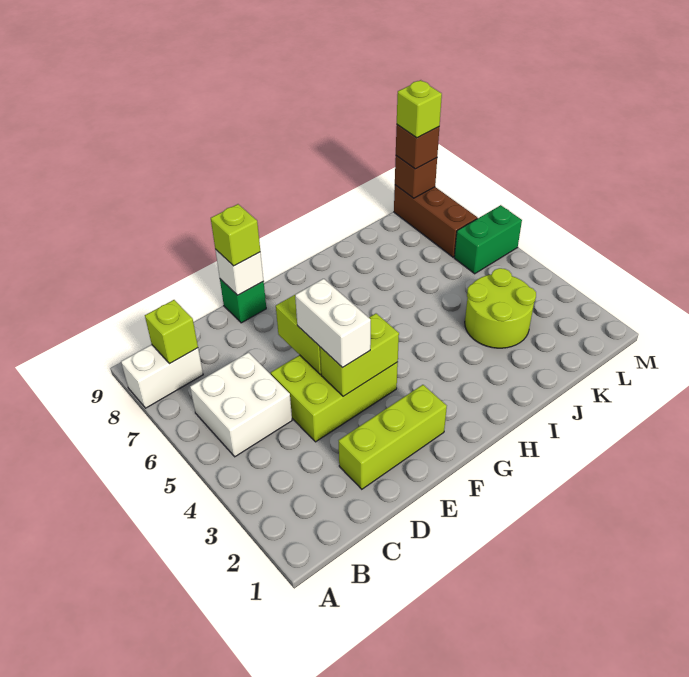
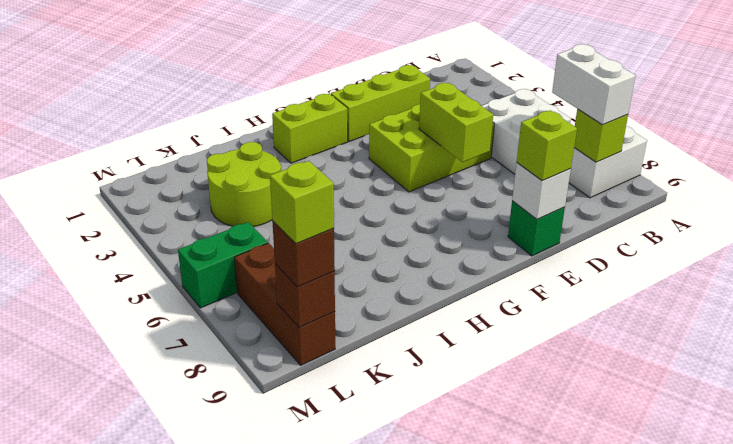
lime brick E4:F4 level 2 -> lime brick G2:H2 level 1
white brick E4:E5 level 3 -> white brick B7:B8 level 3

